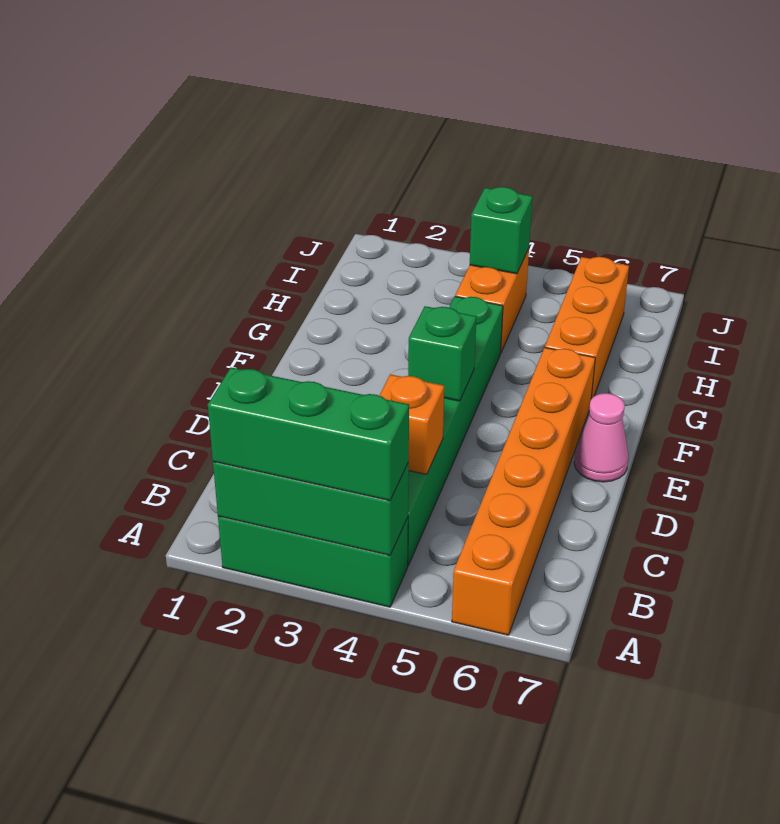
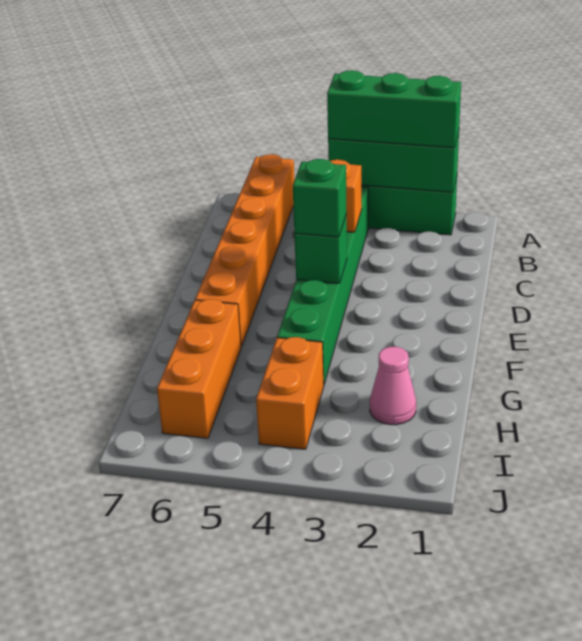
pink cone E7 level 1 -> pink cone H2 level 1
green brick I4 level 2 -> green brick E4 level 3

